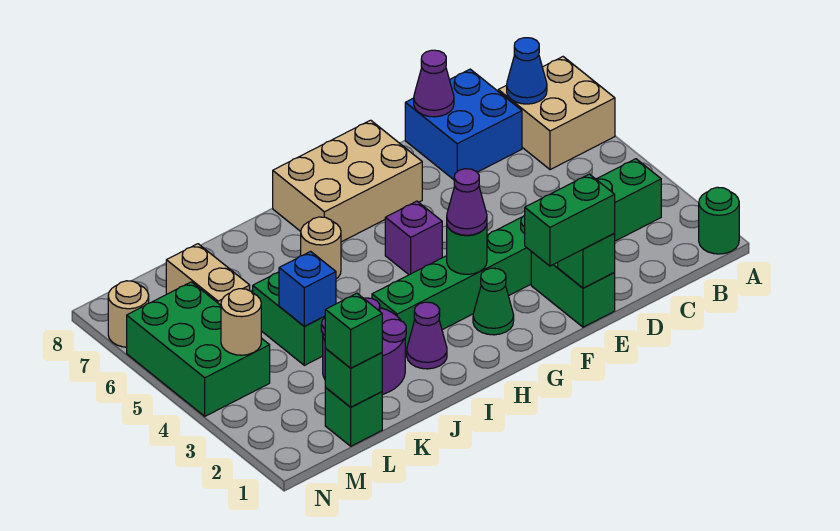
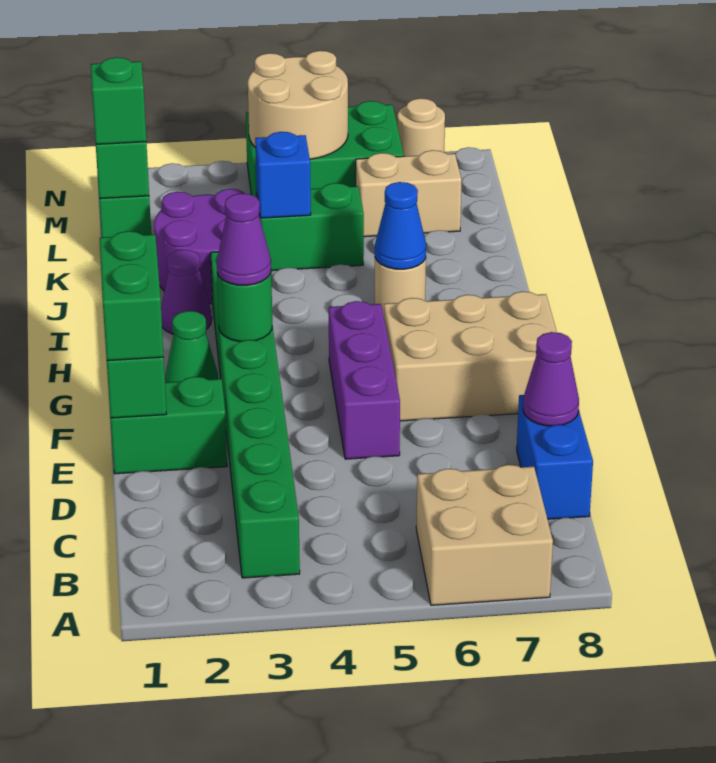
green round brick A1 level 1 -> none
blue cone B7 level 2 -> blue cone I6 level 2
blue brick C7:D8 level 1 -> blue brick C8:D8 level 1
tan brick F7:H8 level 1 -> tan brick F6:G8 level 1
purple brick G5 level 1 -> purple brick E5:G5 level 1
tan round brick M4 level 2 -> tan round brick M4:N5 level 2

